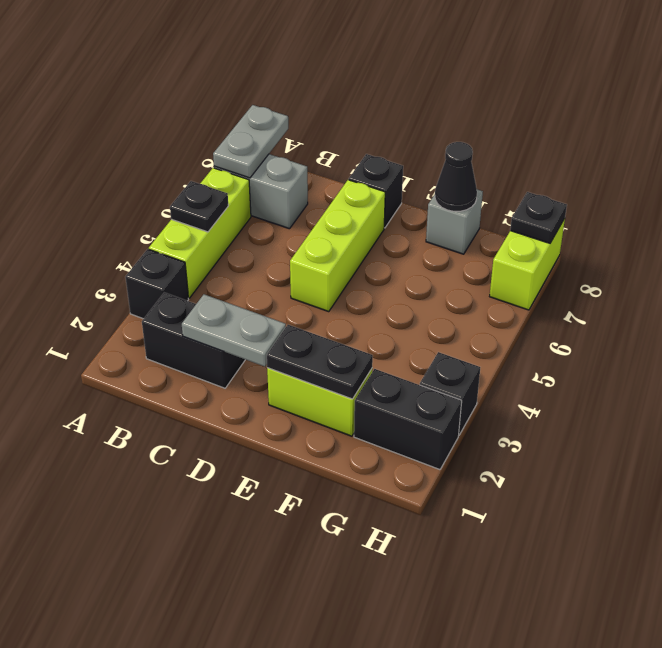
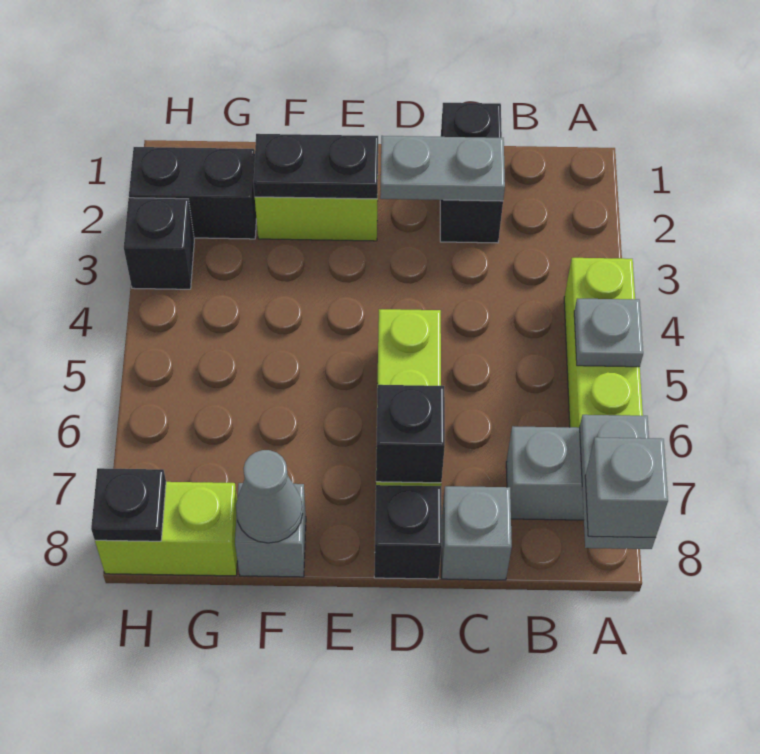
black brick A3 level 1 -> black brick D7 level 2
black plate A5 level 2 -> grey plate A5 level 2
none -> grey brick A8 level 3
black brick B2:C2 level 1 -> black brick C1:C2 level 1
none -> grey brick C8 level 1
black cone F8 level 2 -> grey cone F8 level 2
lime brick H7:H8 level 1 -> lime brick G8:H8 level 1

